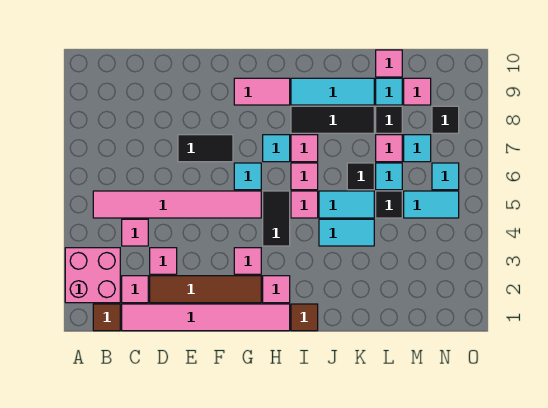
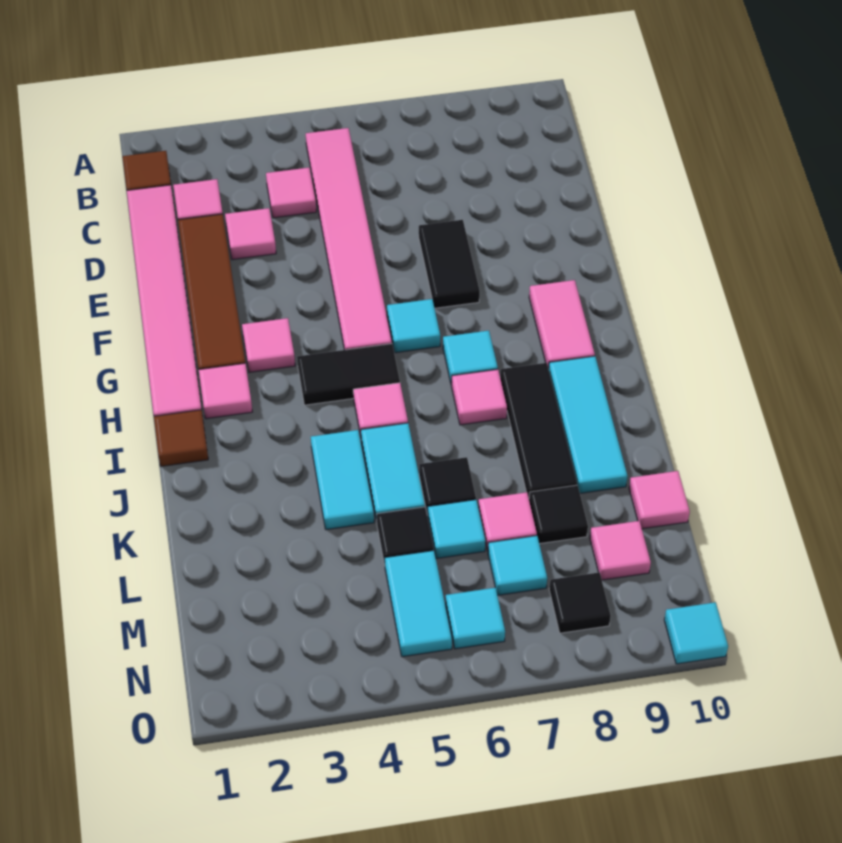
pink brick A2:B3 level 1 -> none
pink tile I6 level 1 -> none
cyan tile L9 level 1 -> cyan tile O10 level 1

